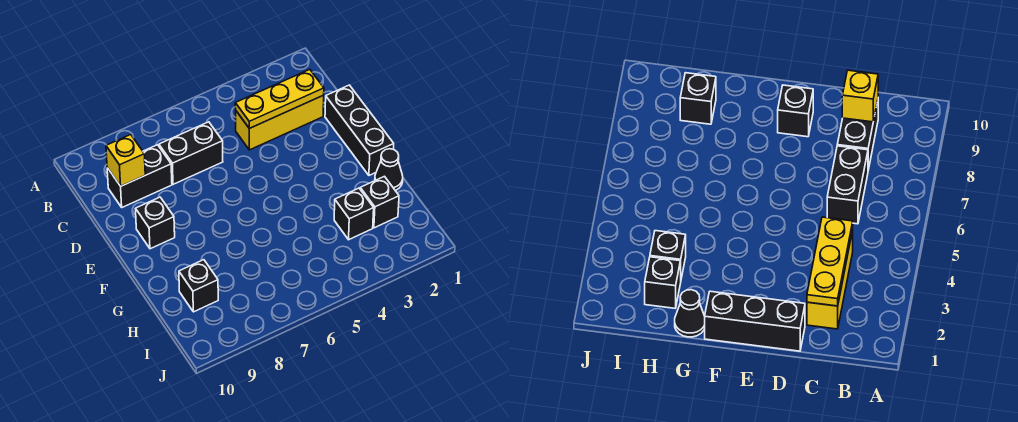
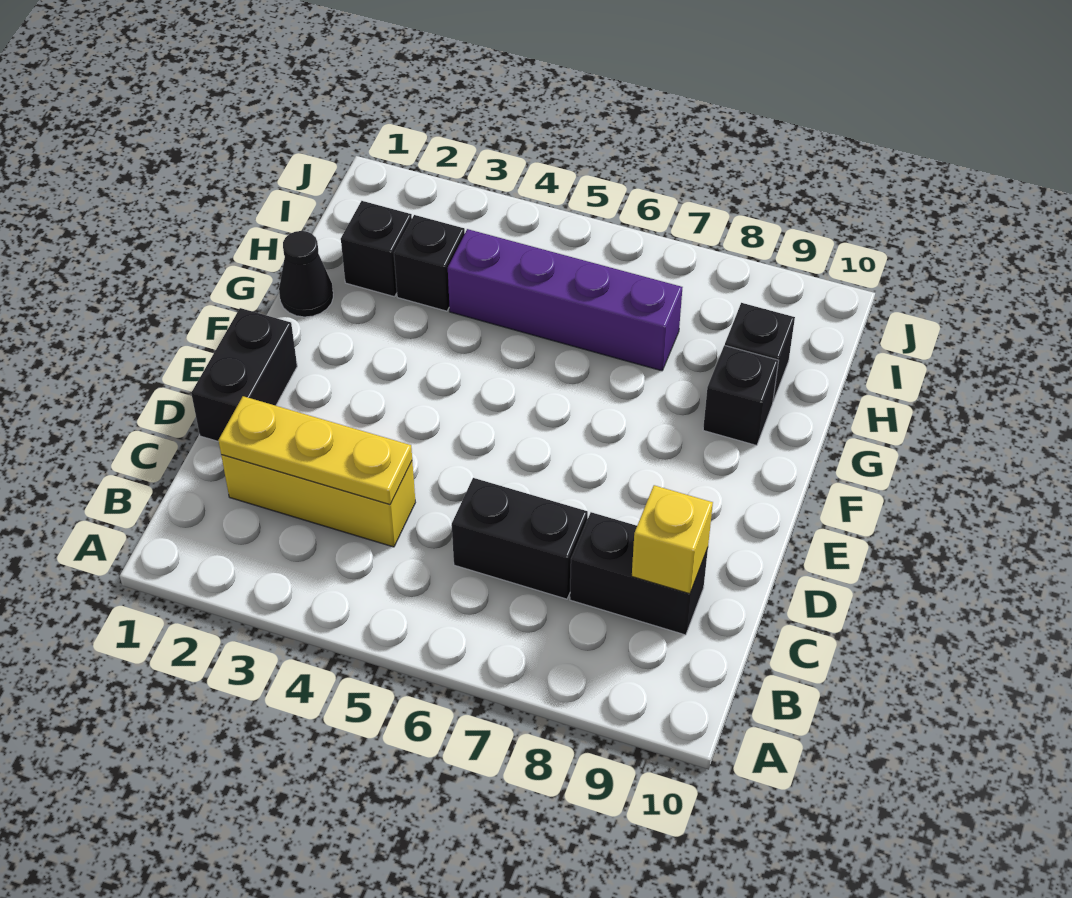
black brick D1:F1 level 1 -> black brick D1:E1 level 1
black brick E9 level 1 -> black brick G9 level 1
none -> purple brick H4:H7 level 1

